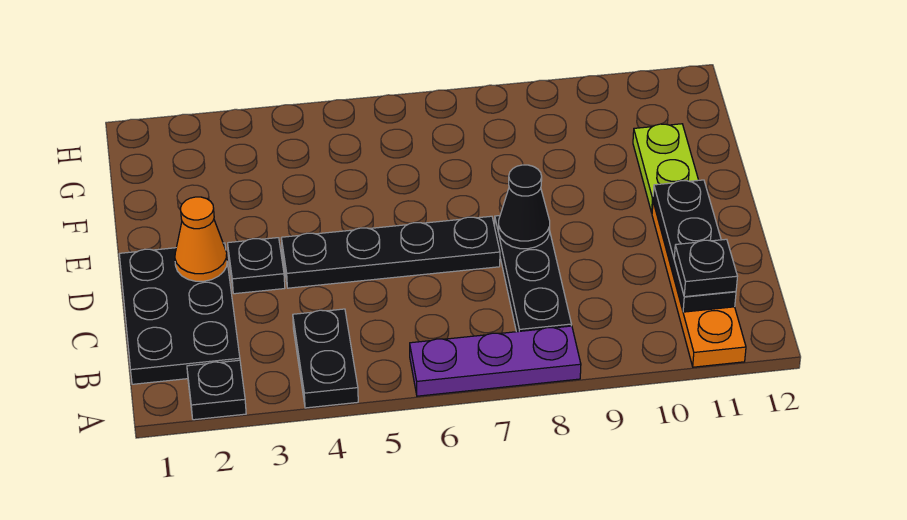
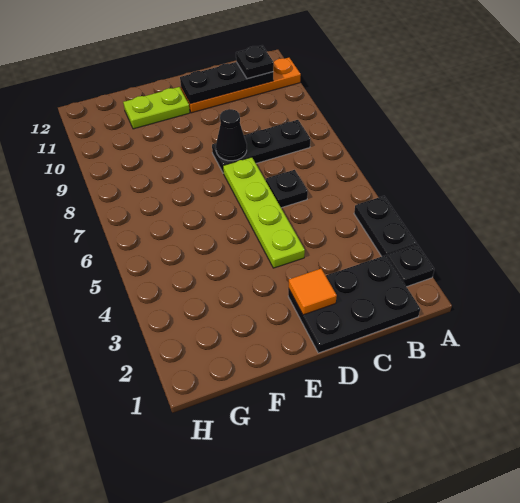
black plate A4:B4 level 1 -> black plate A3:A4 level 1
purple plate A6:A8 level 1 -> none
orange cone D2 level 2 -> orange tile D2 level 2
black plate D3 level 1 -> black plate C6 level 1
black plate D4:D7 level 1 -> lime plate D4:D7 level 1

